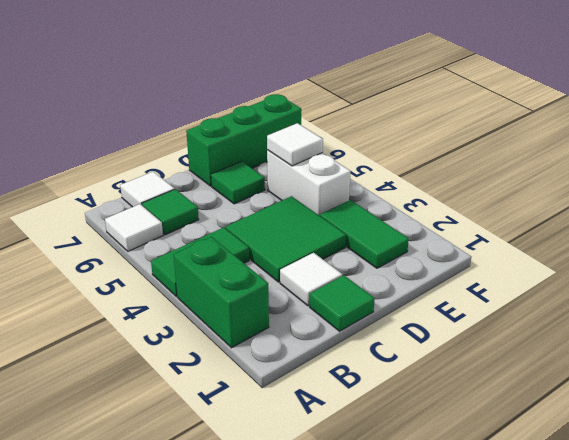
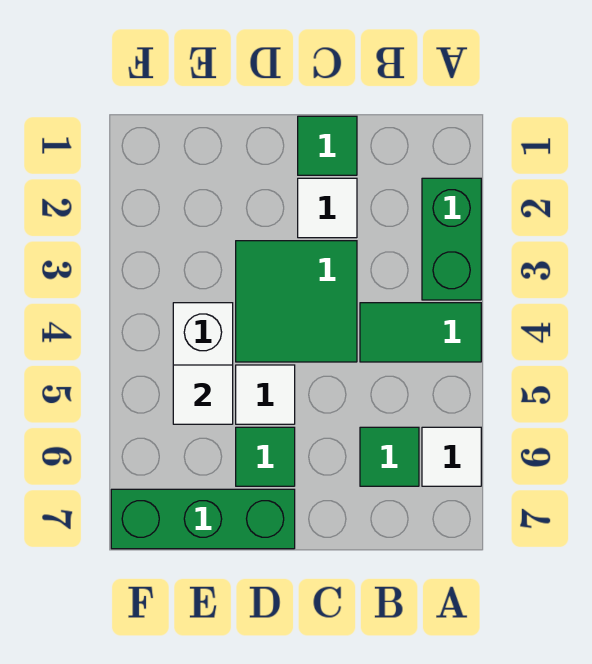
white tile B7 level 1 -> white tile D5 level 1
green tile E2:E3 level 1 -> none

